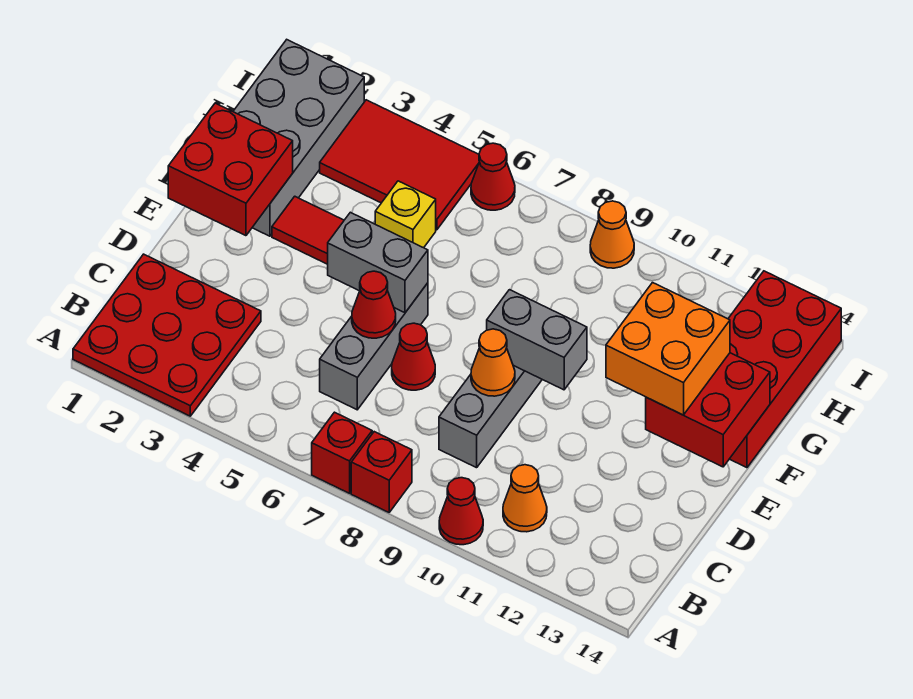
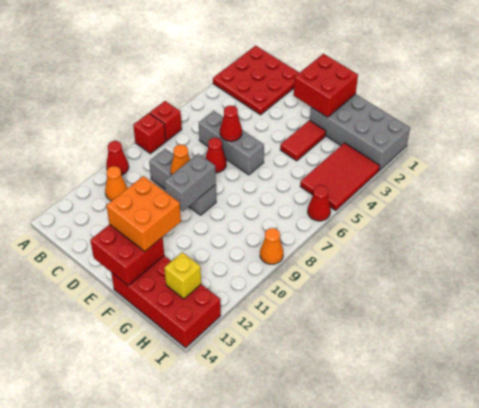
grey brick E5:E6 level 2 -> none
yellow brick G5 level 1 -> yellow brick H13 level 2

